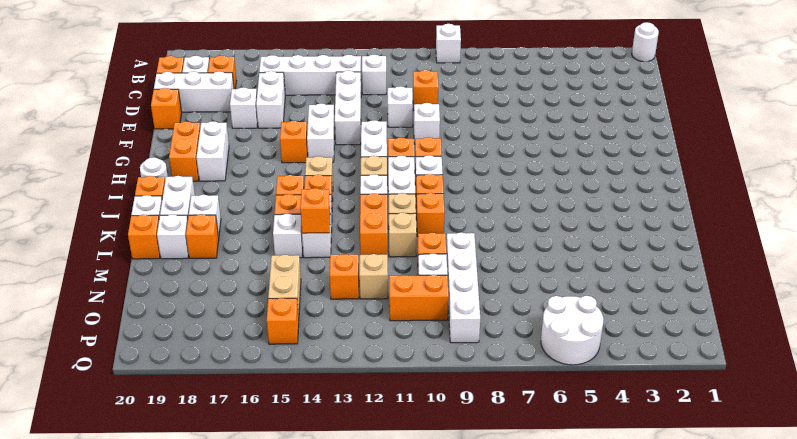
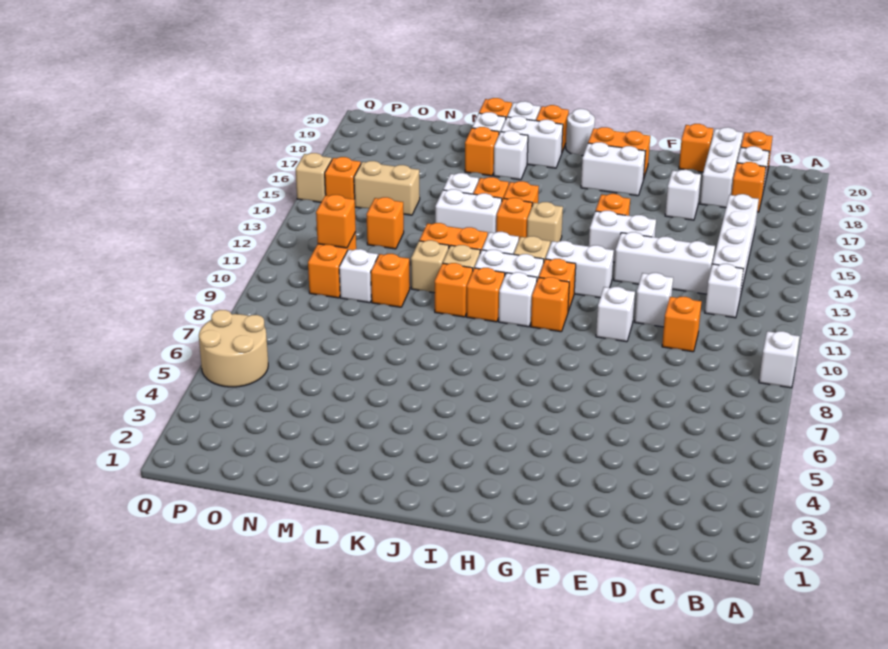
white round brick A1 level 1 -> none
white brick D16:E16 level 1 -> none
orange brick L14 level 2 -> orange brick O11 level 2
white brick M9:P9 level 1 -> none
tan brick N12 level 1 -> tan brick Q15 level 1
white round brick P5:Q6 level 1 -> tan round brick P5:Q6 level 1

